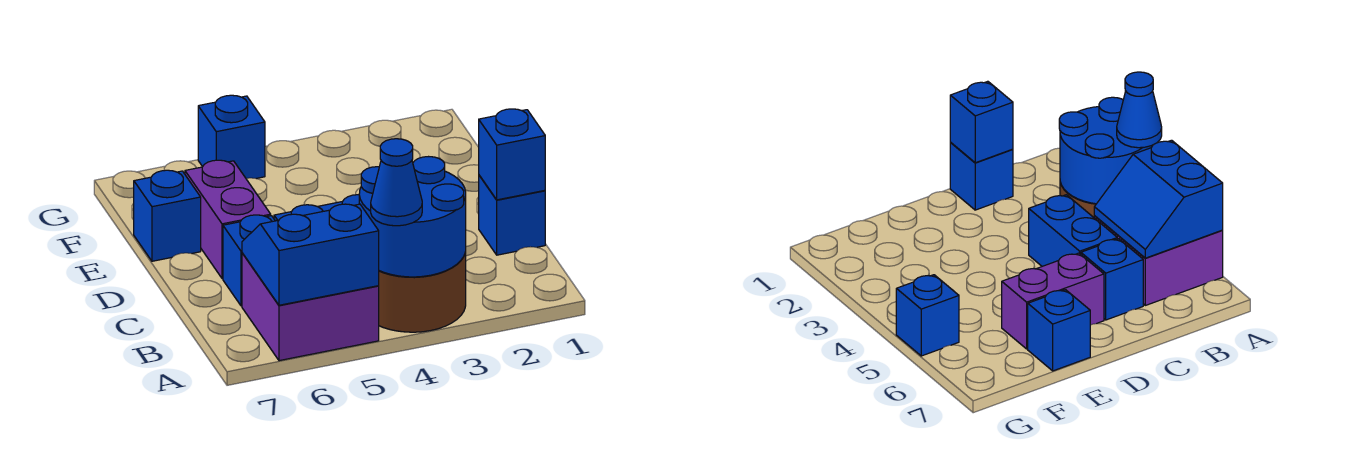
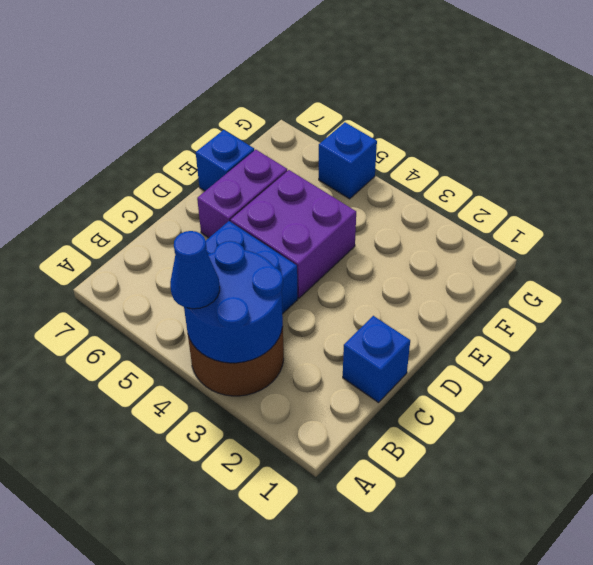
purple brick A5:B6 level 1 -> purple brick D4:E5 level 1
blue slope A5:B6 level 2 top A -> none
blue brick C1 level 2 -> none
blue brick C6 level 1 -> none

